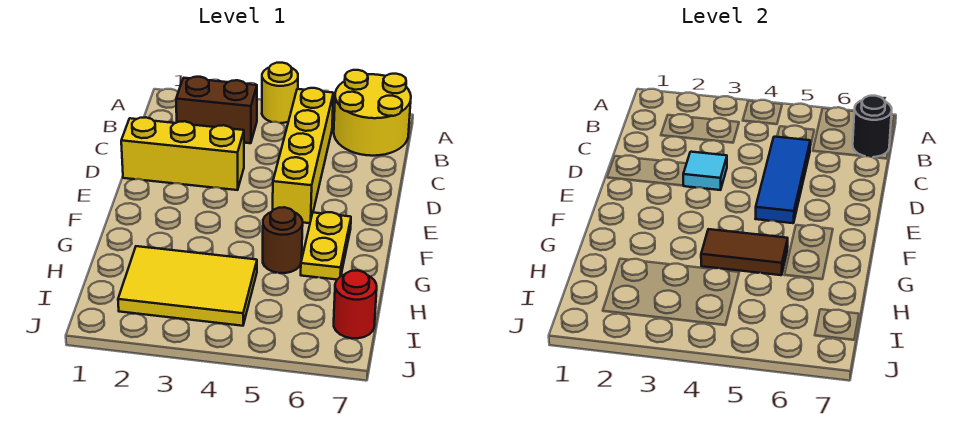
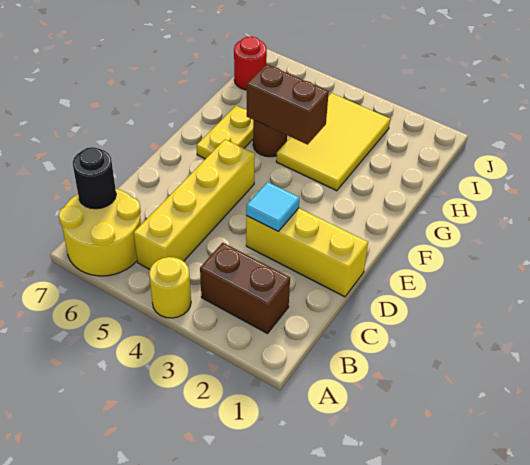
blue tile C5:E5 level 2 -> none
brown tile G4:G5 level 2 -> brown brick G4:G5 level 2
yellow tile H2:I4 level 1 -> yellow tile G3:I4 level 1

